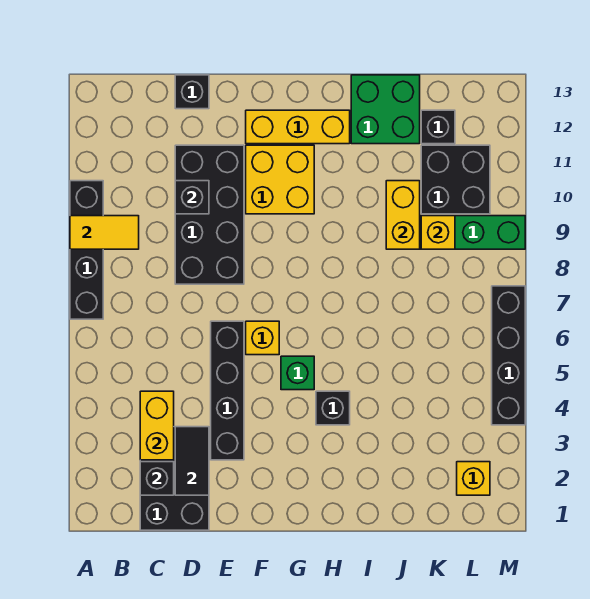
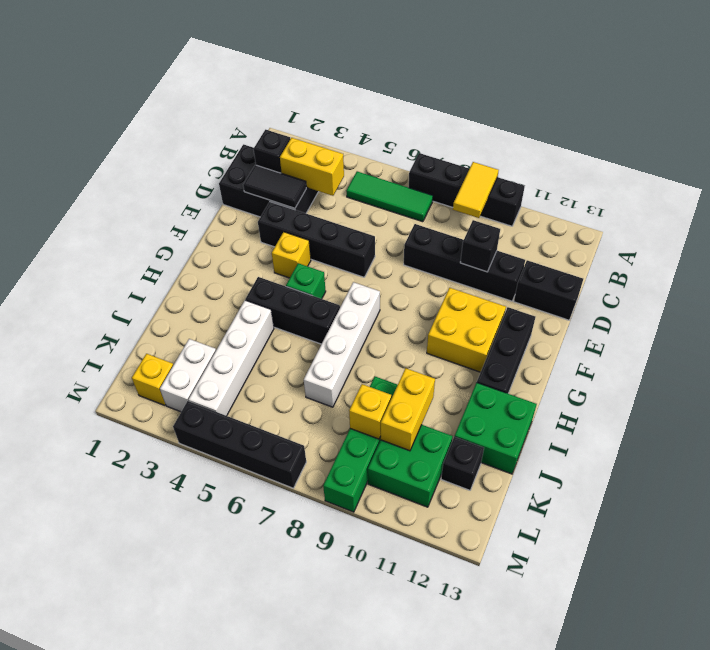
none -> green tile B5:B7 level 1
black brick D8:E11 level 1 -> black brick D8:D11 level 1
black brick D13 level 1 -> black brick D12:D13 level 1
yellow brick F6 level 1 -> yellow brick F4 level 1
yellow brick F12:H12 level 1 -> black brick F12:H12 level 1
none -> white brick G7:J7 level 1
black brick H4 level 1 -> black brick H4:H6 level 1
none -> white brick I4:L4 level 1
yellow brick J9:J10 level 2 -> yellow brick J10:K10 level 2
none -> white brick K3:L3 level 1
black brick K10:L11 level 1 -> green brick K10:L11 level 1

